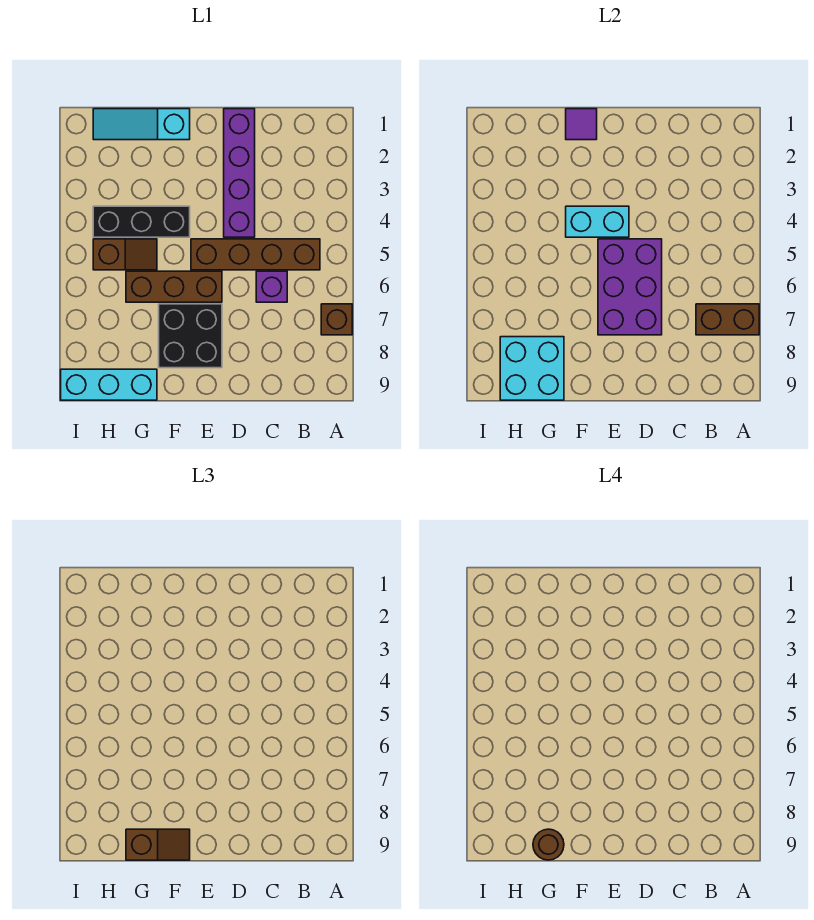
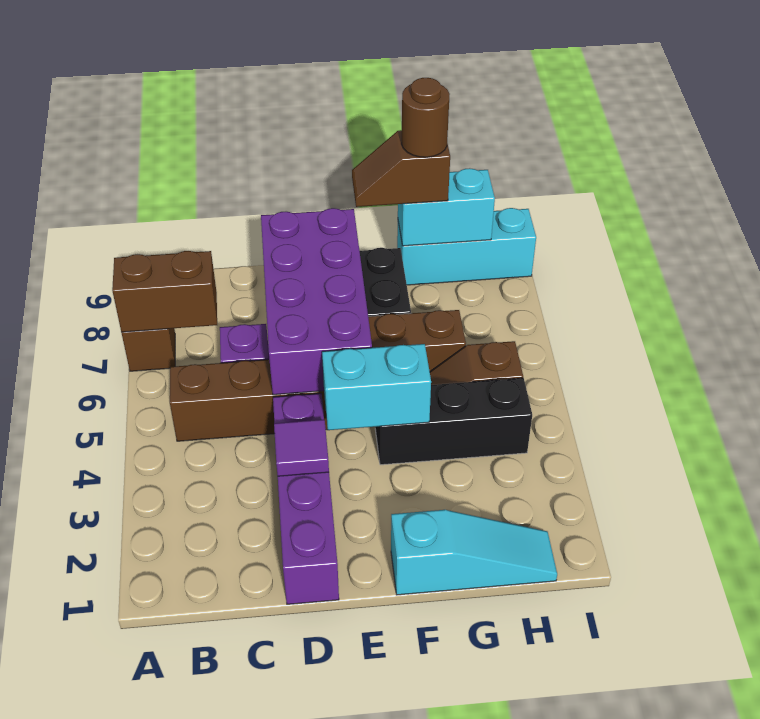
purple brick D5:E7 level 2 -> purple brick D5:E8 level 2
purple tile F1 level 2 -> purple tile D3 level 2
cyan brick G8:H9 level 2 -> cyan brick G9:H9 level 2

